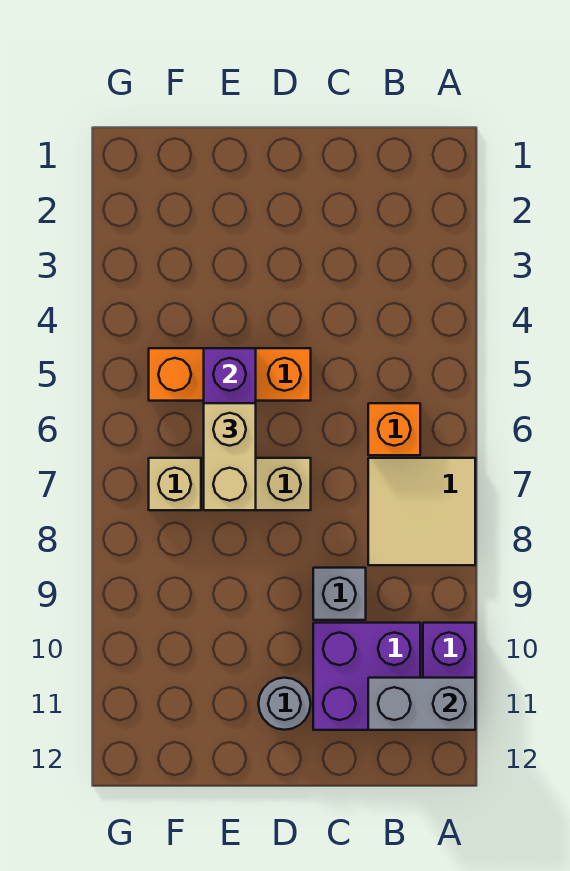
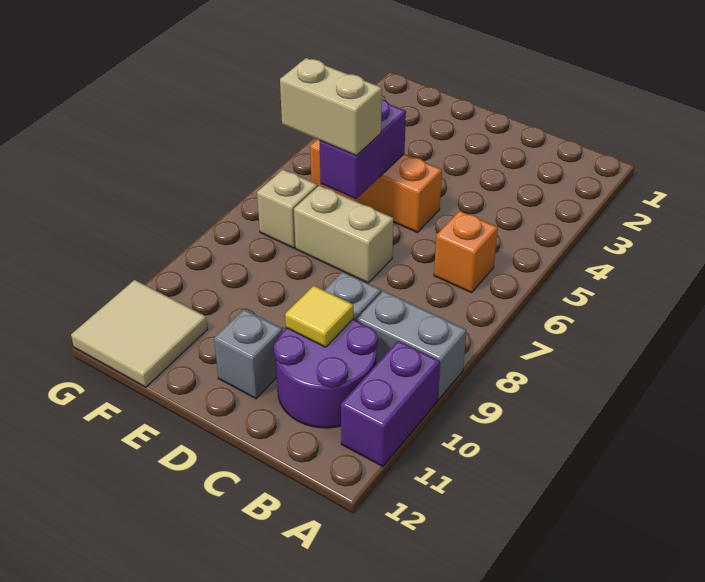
tan tile A7:B8 level 1 -> tan tile F11:G12 level 1
grey brick A11:B11 level 2 -> grey brick A9:B9 level 1
purple brick B10:C11 level 1 -> purple round brick B10:C11 level 1
none -> yellow tile C10 level 2
grey round brick D11 level 1 -> grey brick D11 level 1
tan brick E6:E7 level 3 -> tan brick E6:F6 level 3

